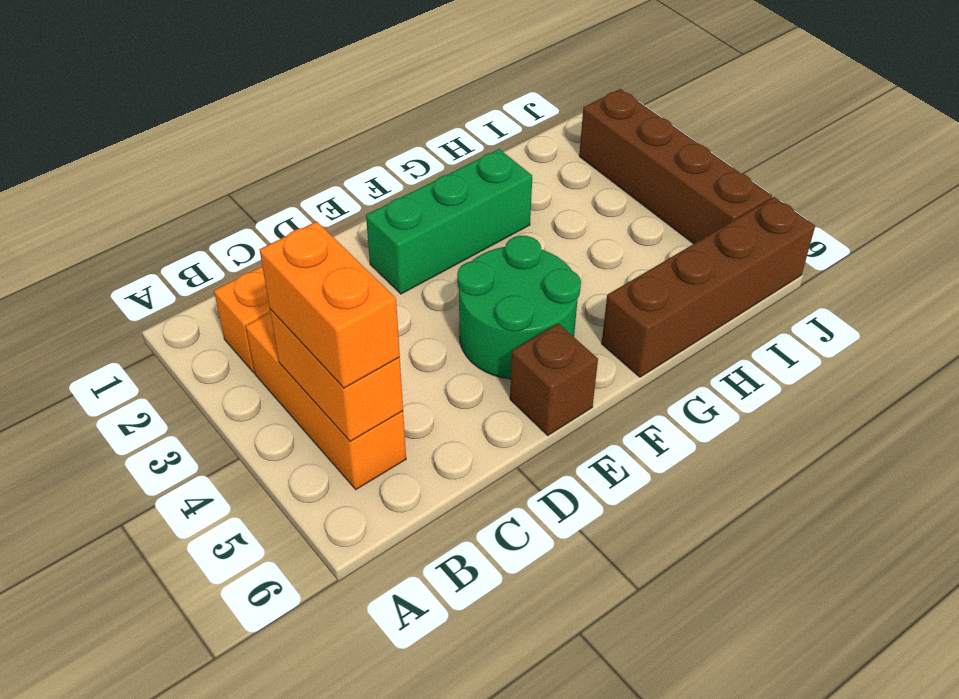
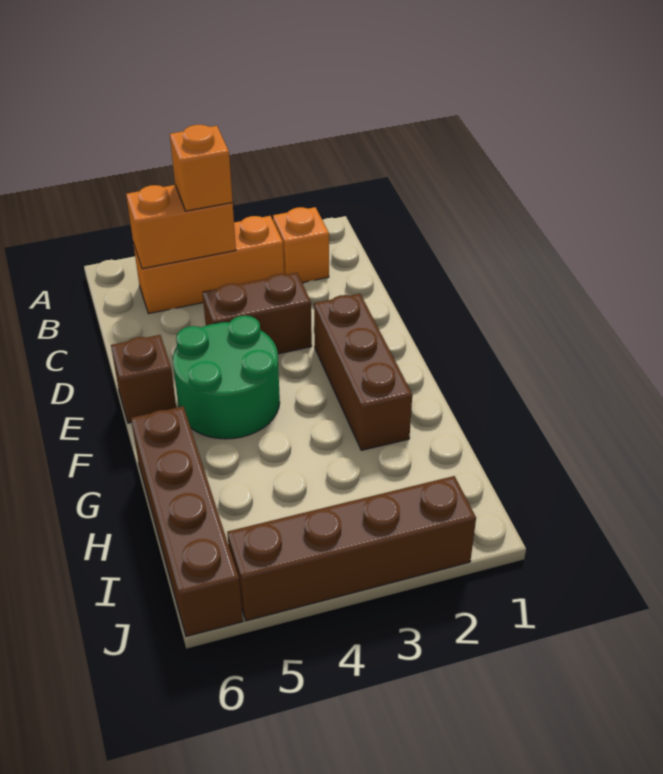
orange brick B4:B5 level 3 -> orange brick B4 level 3
none -> brown brick D3:D4 level 1
green brick E2:G2 level 1 -> brown brick E2:G2 level 1

